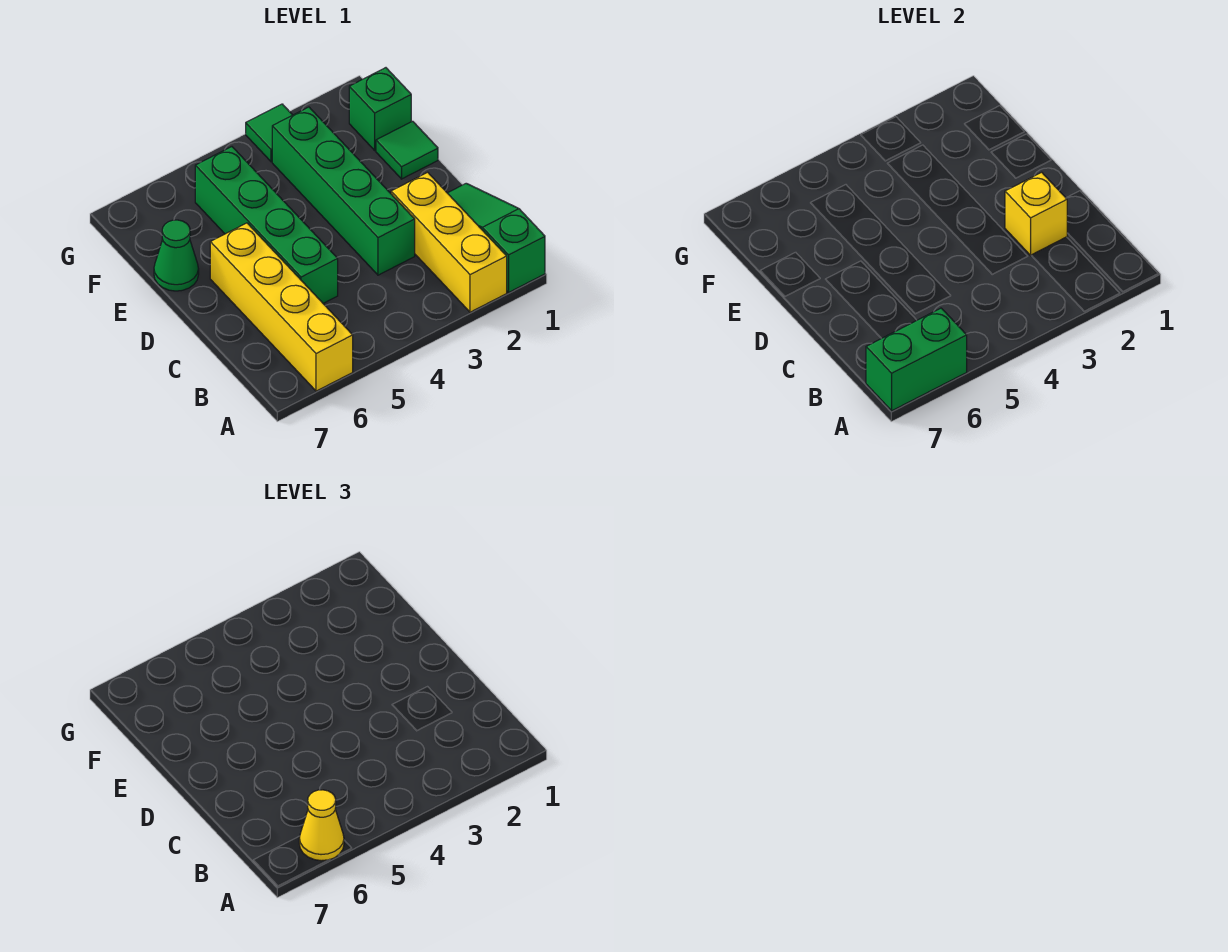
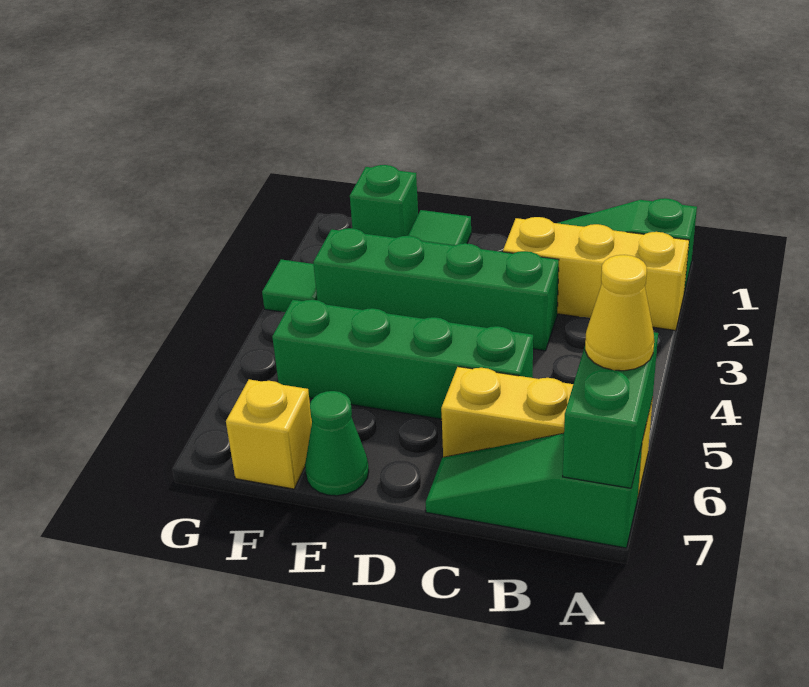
yellow brick A6:D6 level 1 -> yellow brick A6:C6 level 1
none -> green slope A7:C7 level 1 top A
yellow brick C2 level 2 -> yellow brick F7 level 1

